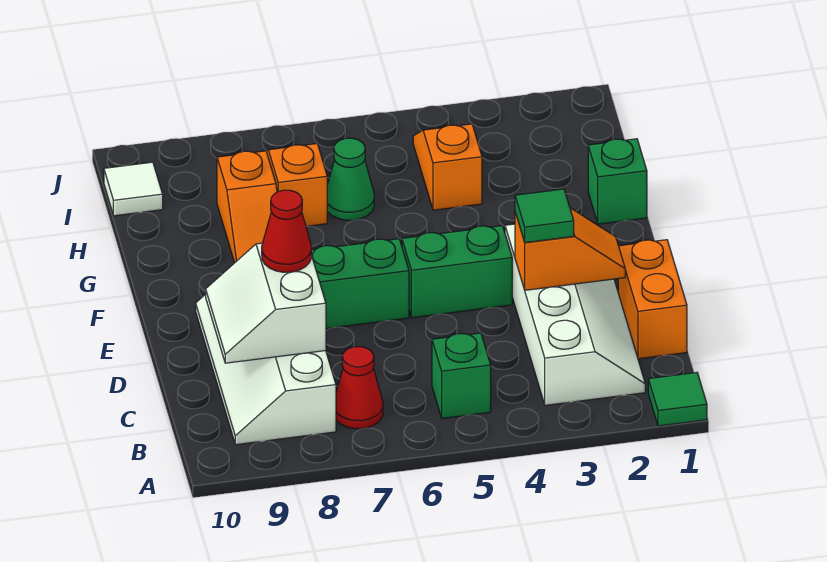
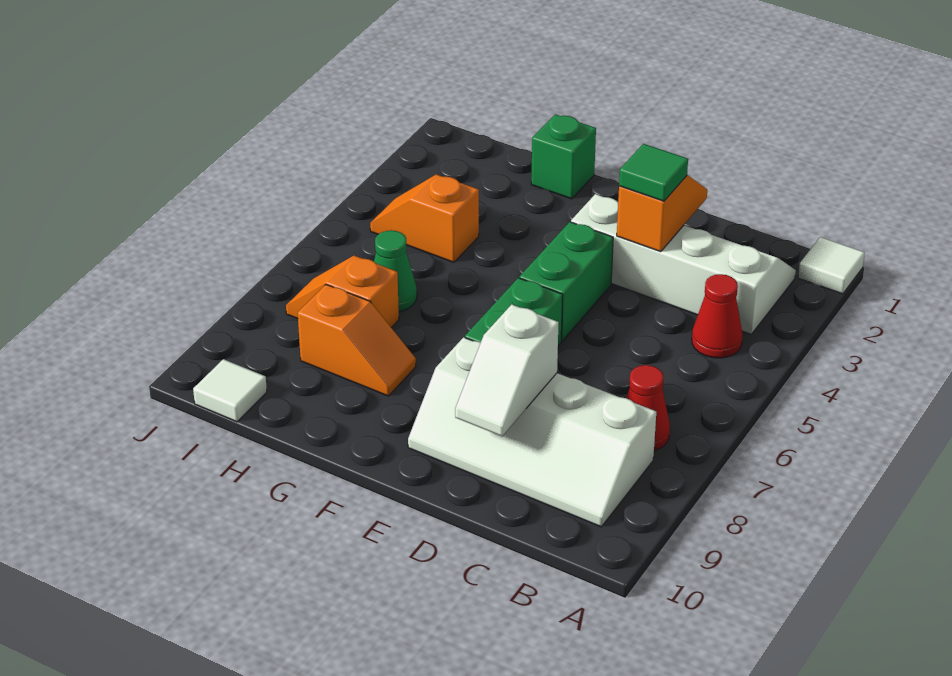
green tile A1 level 1 -> white tile A1 level 1
green brick B5 level 1 -> none
orange brick C1:D1 level 1 -> none
white slope C8:D9 level 2 top 8 -> white slope D8:D9 level 2 top 8
red cone D8 level 3 -> red cone B4 level 1

